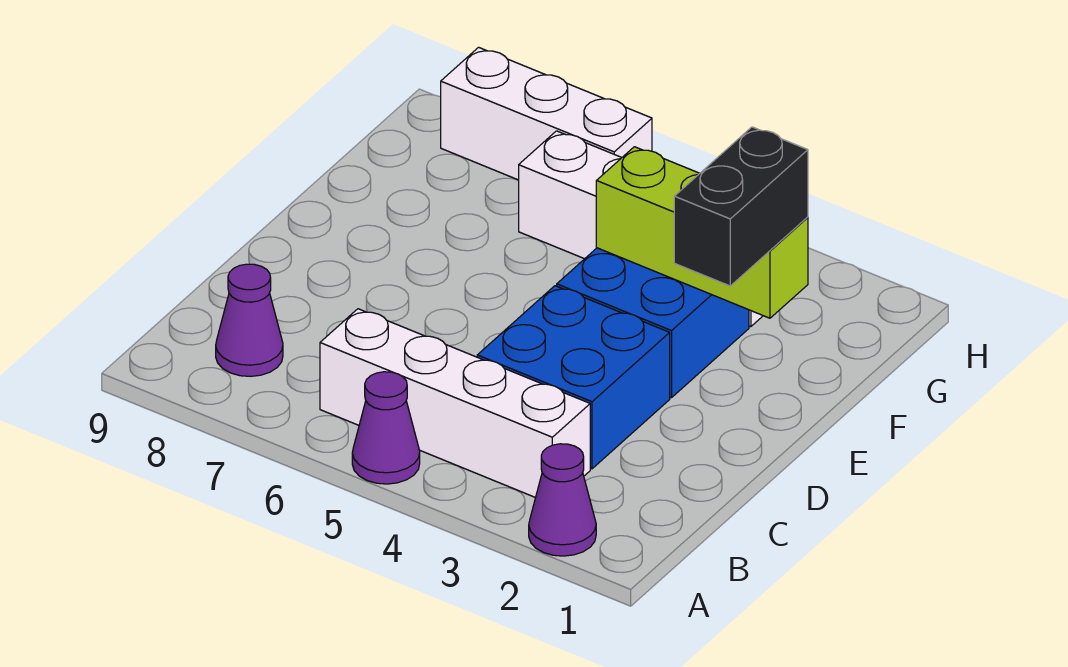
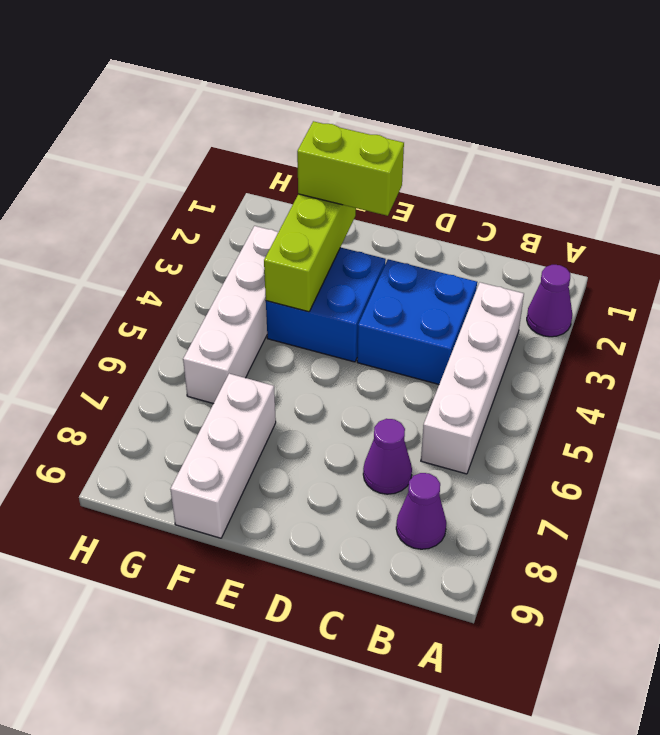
purple cone A5 level 1 -> purple cone C7 level 1
black brick E2:F2 level 3 -> lime brick E2:F2 level 3
white brick H6:H8 level 1 -> white brick F7:F9 level 1

